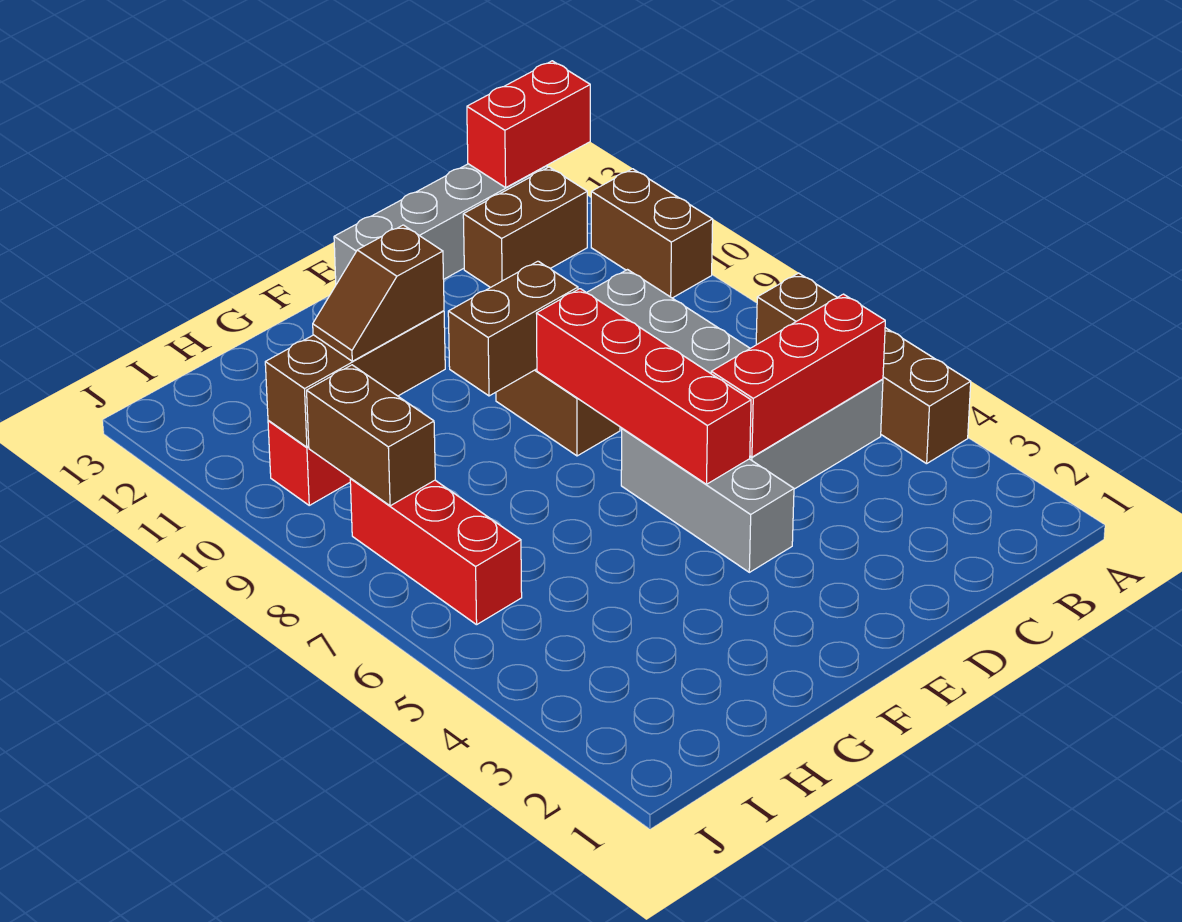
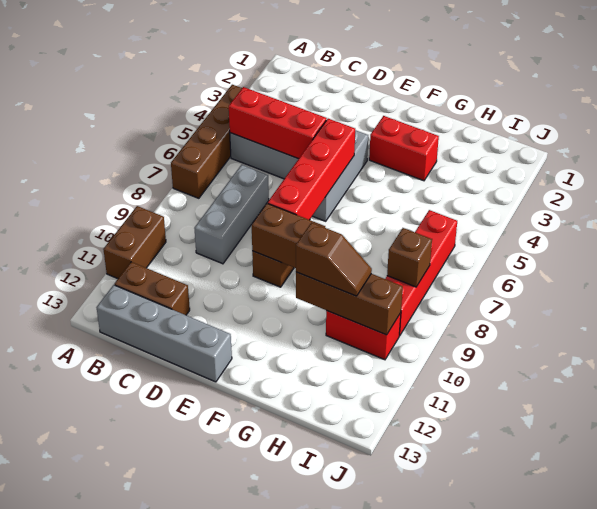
red brick A13:B13 level 2 -> red brick F3:G3 level 1
red brick I6:I8 level 1 -> red brick I6:I9 level 1
brown brick I8:I9 level 2 -> brown brick I8 level 2

